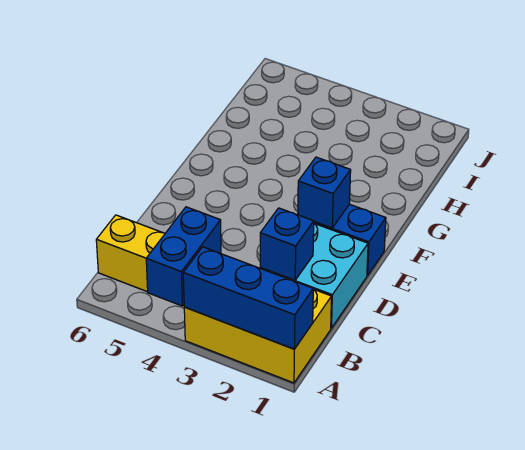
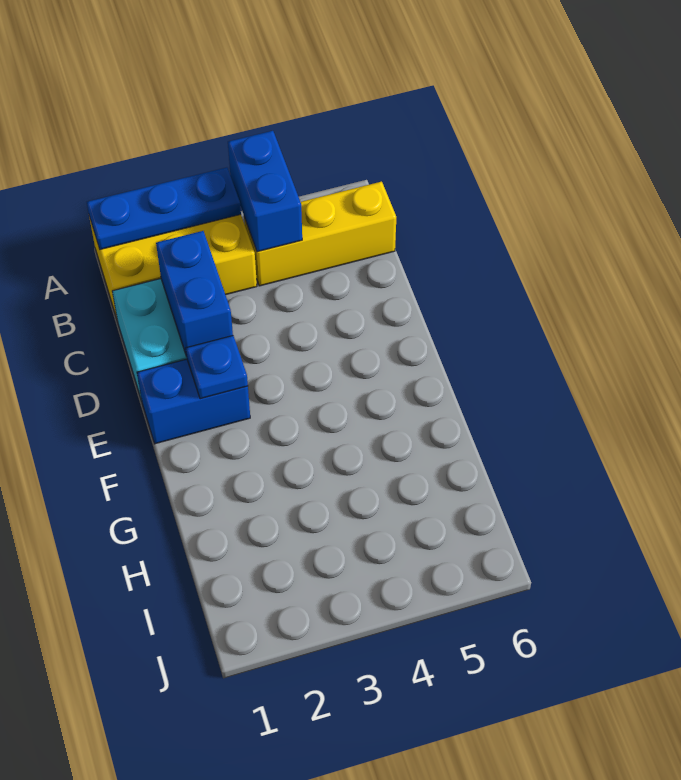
blue brick A1:A3 level 2 -> blue plate A1:A3 level 2
blue brick C2 level 2 -> blue brick C2:D2 level 2
blue brick E2 level 2 -> blue plate E2 level 2

